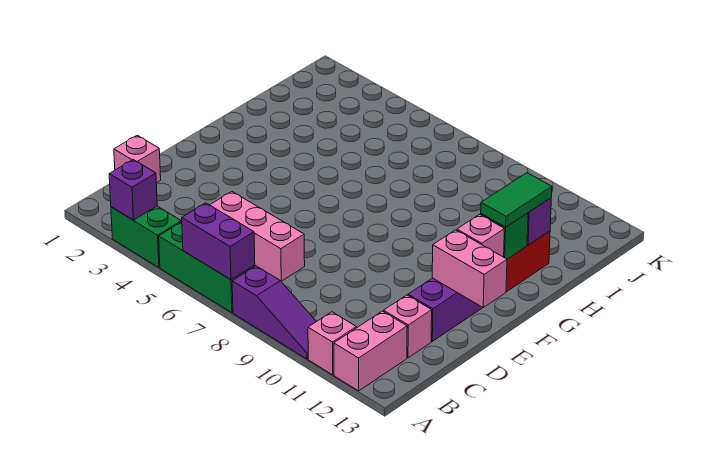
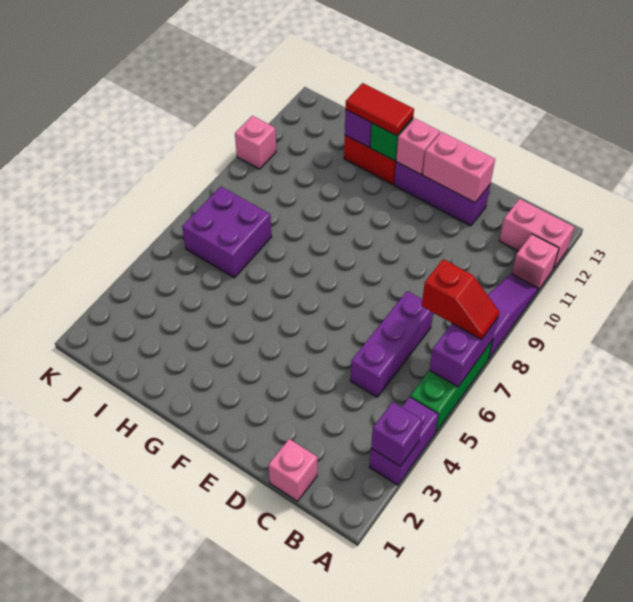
green brick A3:A4 level 1 -> purple brick A3:A4 level 1
none -> red slope A7:B7 level 3 top B
pink brick C5:C7 level 1 -> purple brick C5:C7 level 1
pink brick C12 level 1 -> pink brick K10 level 1
pink brick E12:E13 level 2 -> pink brick D12:E12 level 2
green tile G12:H12 level 3 -> red tile G12:H12 level 3
none -> purple brick I6:J7 level 1

